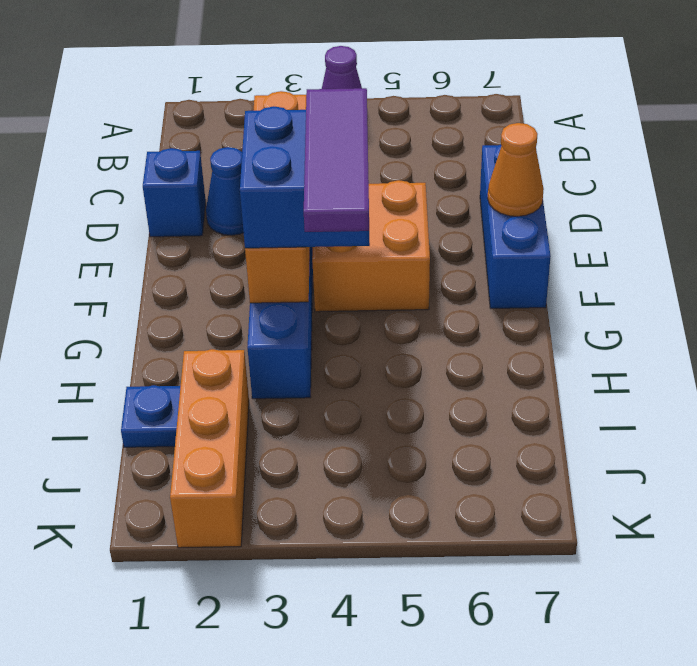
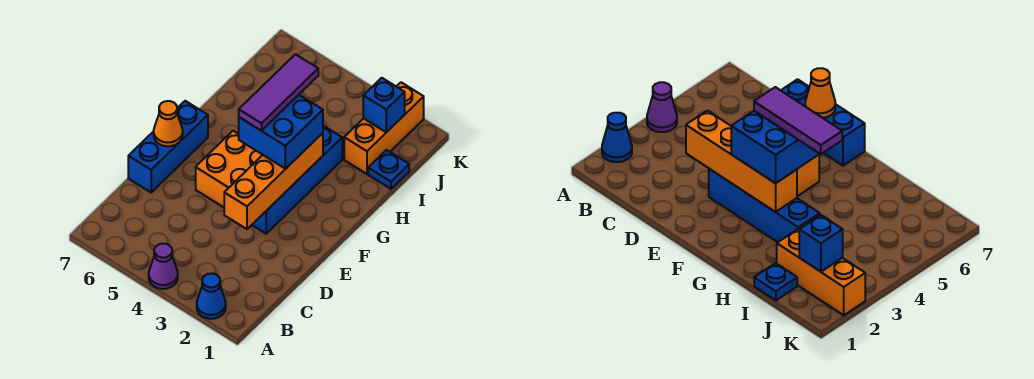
blue brick D1 level 1 -> blue brick J2 level 2
blue cone D2 level 1 -> blue cone A2 level 1

